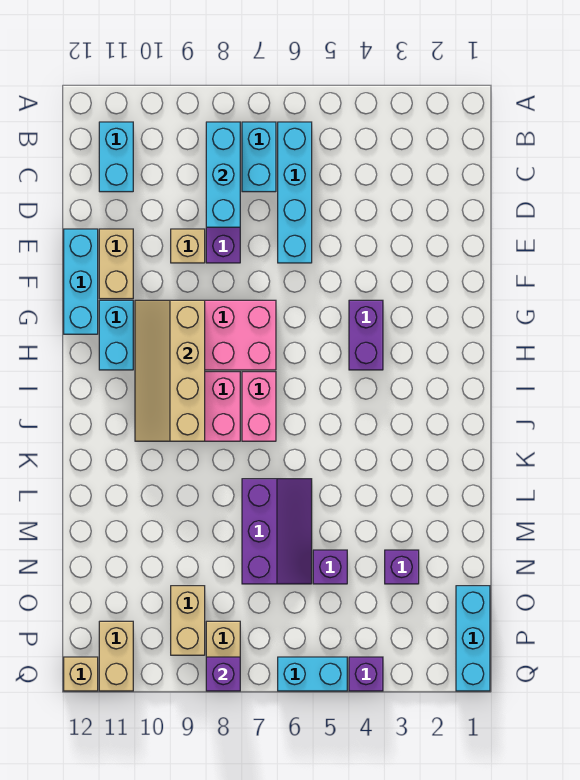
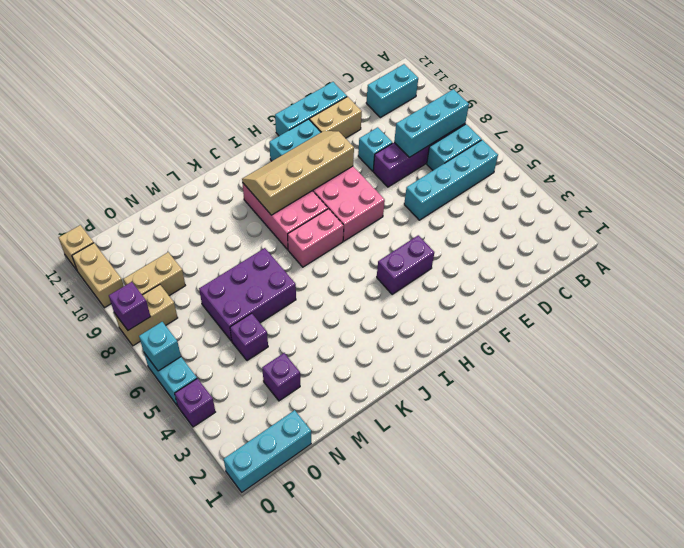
tan brick E9 level 1 -> cyan brick E9 level 1
purple slope L6:N7 level 1 top 7 -> purple brick L6:N7 level 1
tan brick P11:Q11 level 1 -> tan brick Q10:Q11 level 1
none -> cyan brick Q6 level 2

